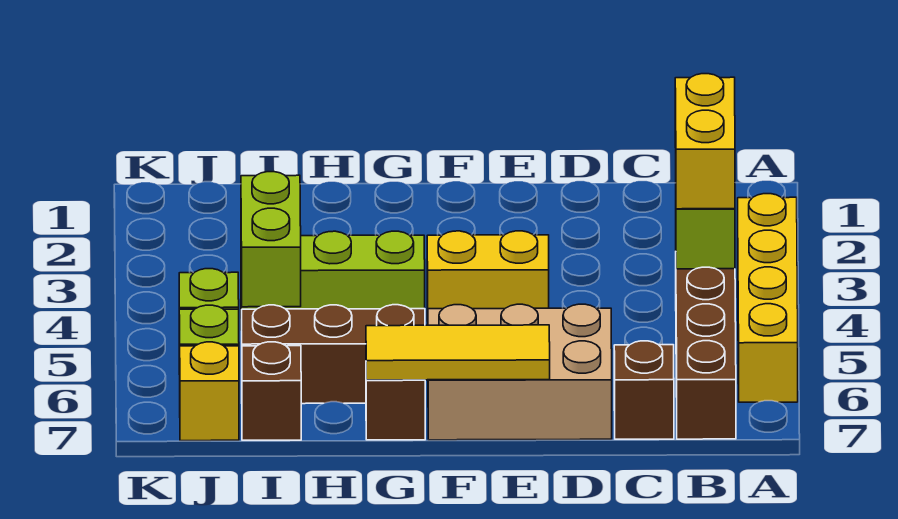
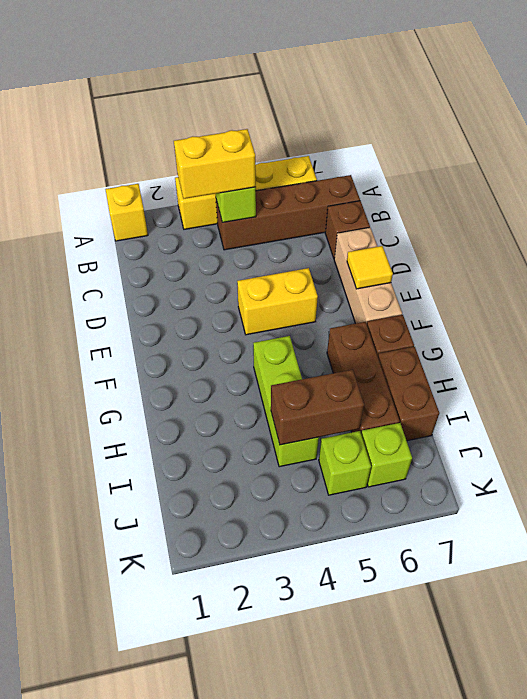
tan brick D6:F7 level 1 -> tan brick D7:F7 level 1
yellow brick E4:F4 level 1 -> yellow brick E4:E5 level 1
yellow tile E7:G7 level 2 -> yellow tile E7 level 2
lime brick I4:I5 level 2 -> brown brick I4:I5 level 2
brown brick I7 level 1 -> brown brick H7:I7 level 1
yellow brick J7 level 1 -> yellow brick A1 level 1

